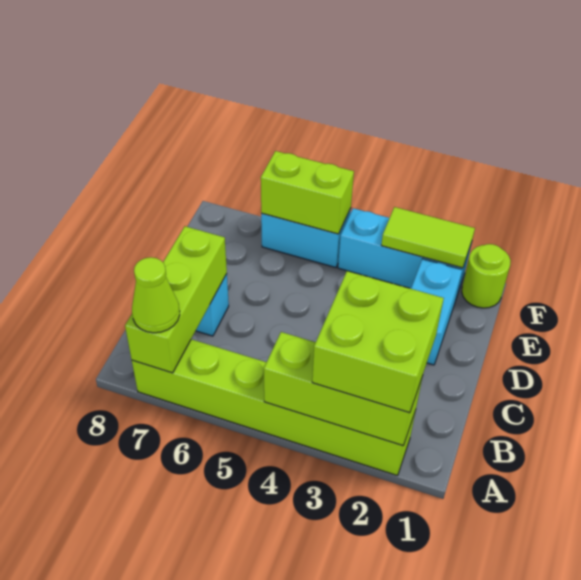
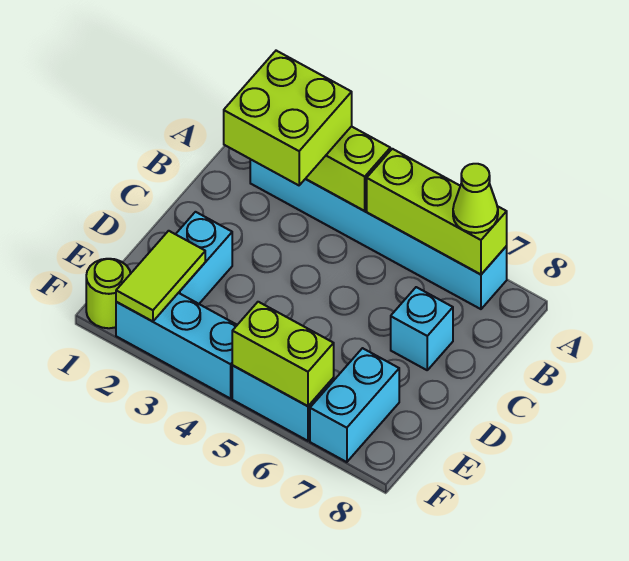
lime brick A2:A7 level 1 -> cyan brick A2:A7 level 1
lime brick A7:C7 level 2 -> lime brick A5:A7 level 2
none -> cyan brick E7:F7 level 1
lime tile F2:F3 level 2 -> lime tile E2:F2 level 2

